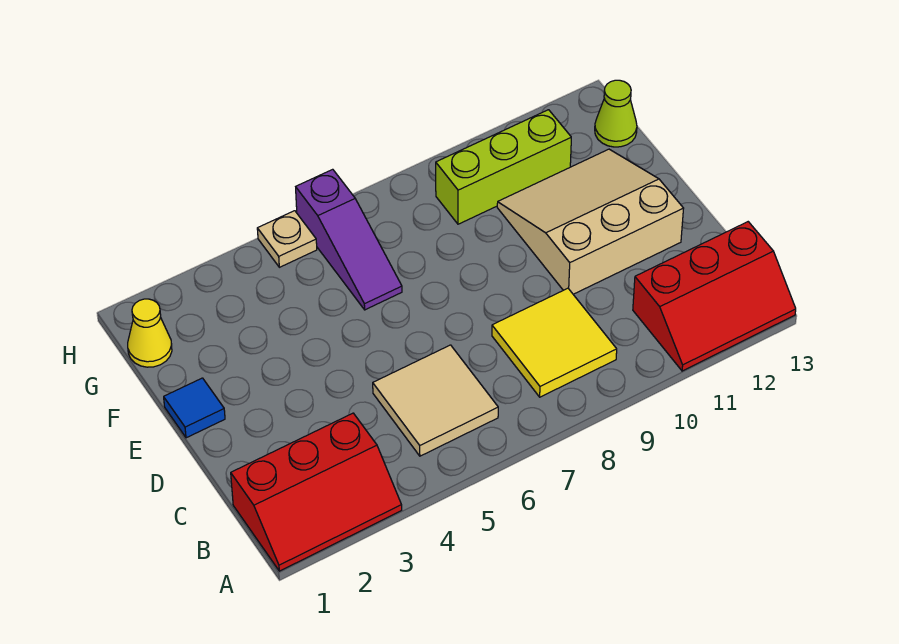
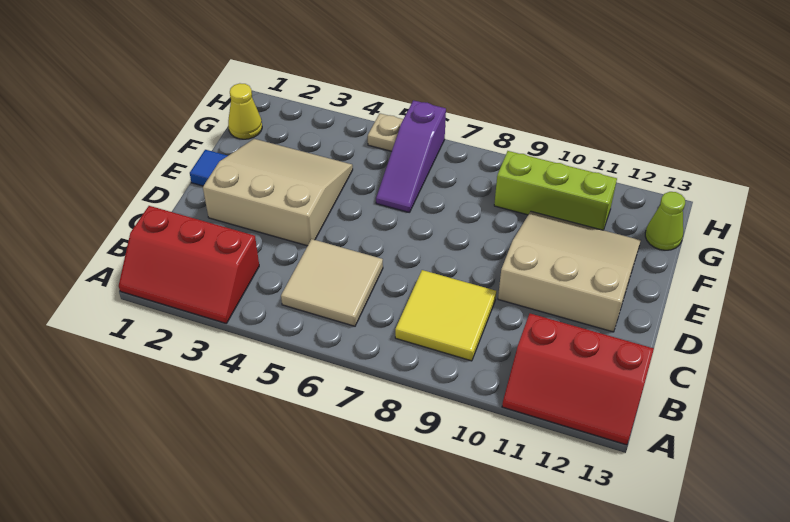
none -> tan slope D2:F4 level 1 top D

